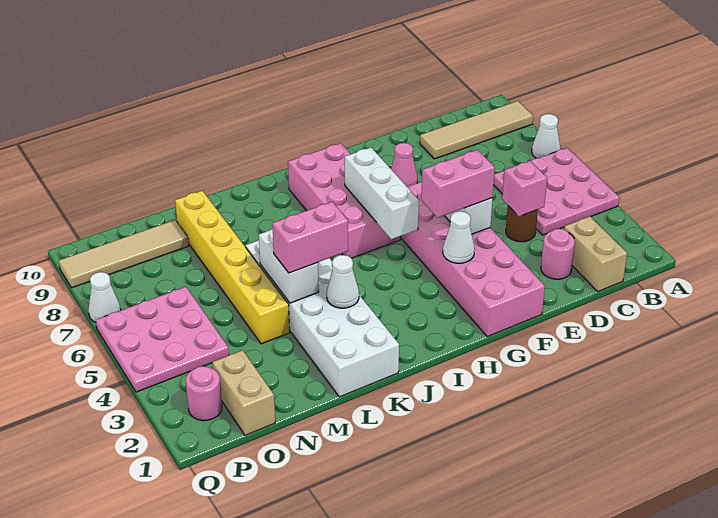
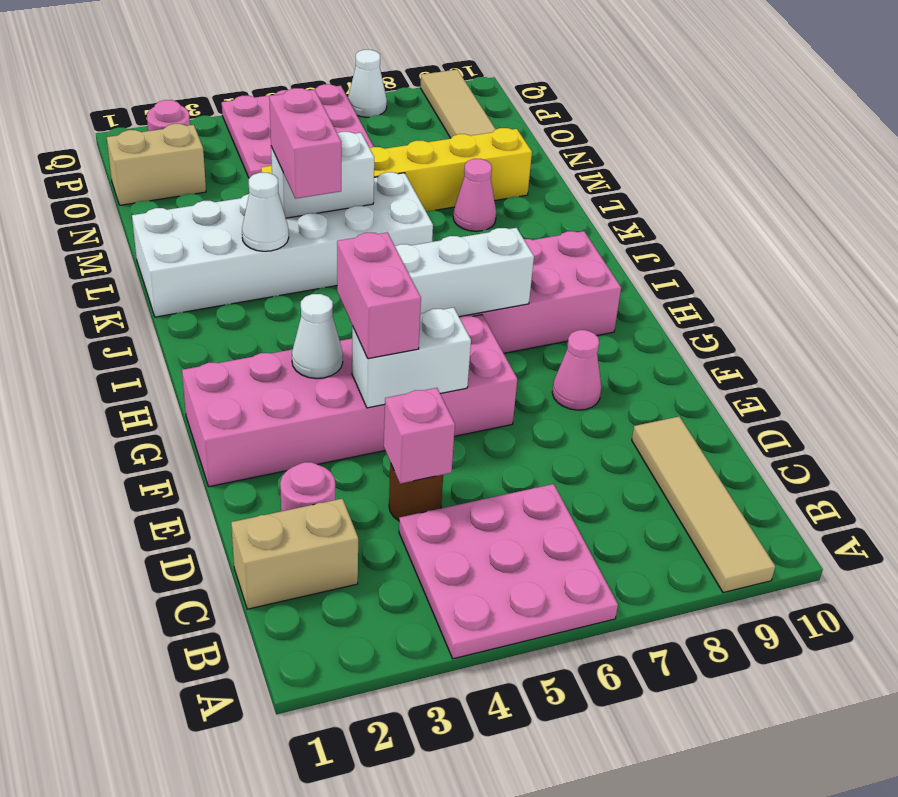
white cone A7 level 1 -> none
none -> pink cone L8 level 1

